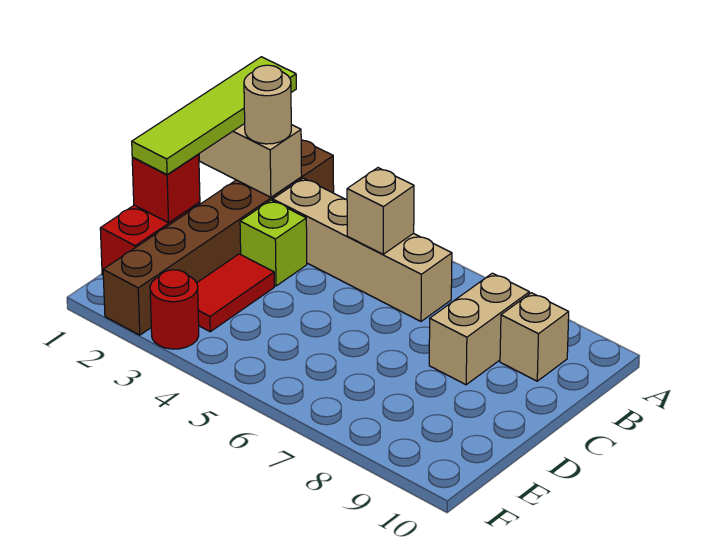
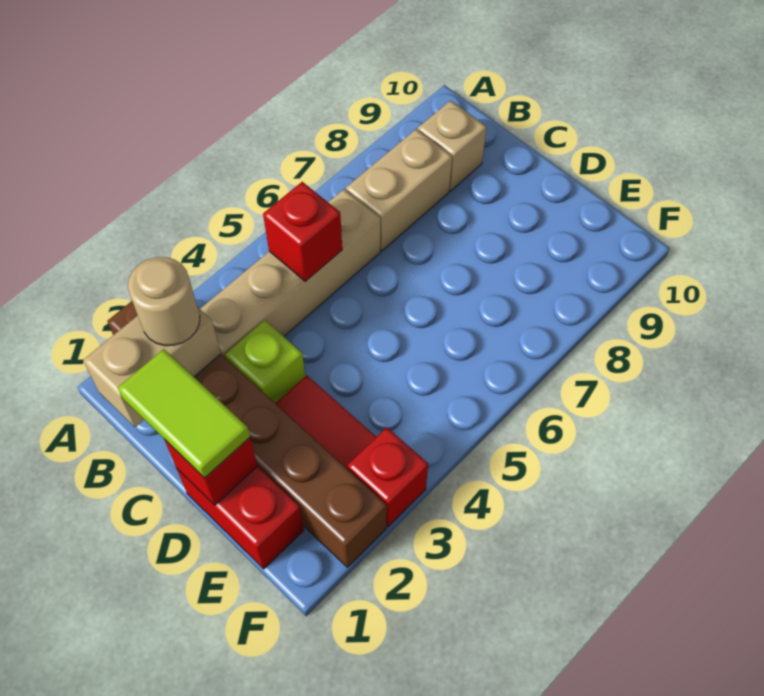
lime tile A1:D1 level 3 -> lime tile C1:D1 level 3
tan brick B5 level 2 -> red brick B5 level 2
tan brick B8:C8 level 1 -> tan brick B7:B8 level 1
red round brick F3 level 1 -> red brick F3 level 1

